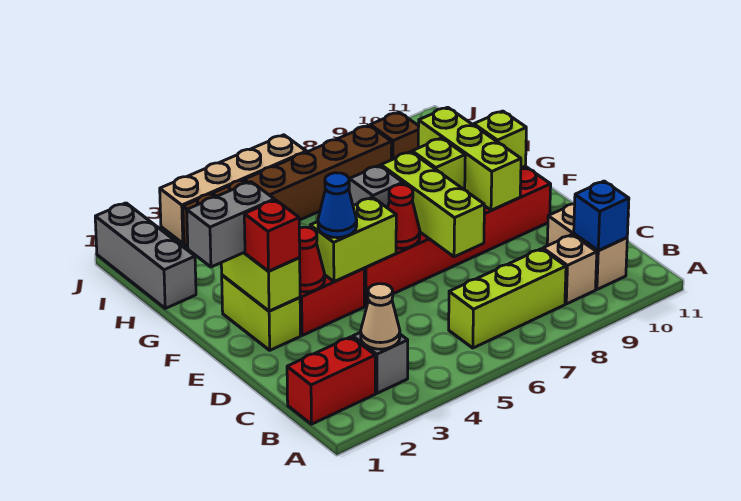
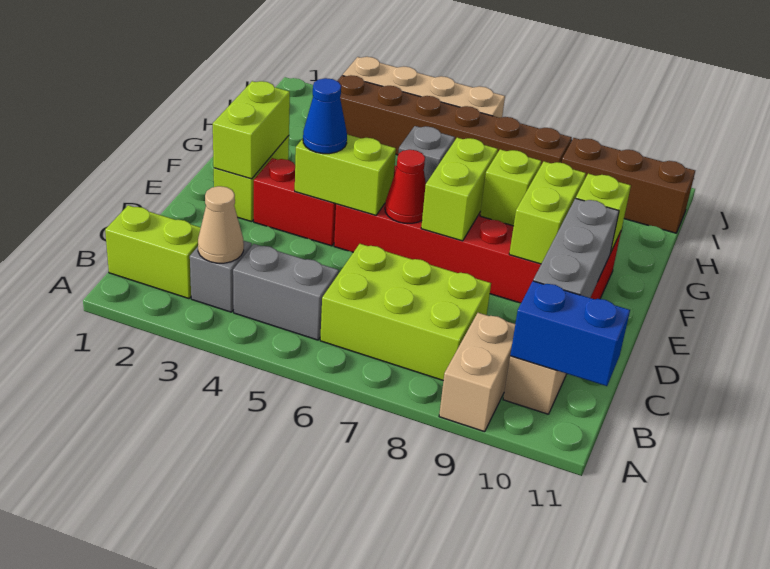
red brick B1:B2 level 1 -> lime brick B1:B2 level 1
lime brick B6:B8 level 1 -> lime brick B6:C8 level 1
tan brick B9 level 1 -> tan brick A9:B9 level 1
blue brick B10 level 2 -> blue brick B10:B11 level 2
lime brick D7:F7 level 2 -> lime brick E7:F7 level 2
red brick E2 level 3 -> none
red cone E3 level 2 -> none
lime brick E9:G9 level 2 -> lime brick E9:F9 level 2
grey brick F1:F2 level 3 -> grey brick B4:B5 level 1
grey brick H1:J1 level 1 -> grey brick C10:E10 level 2
brown brick I9 level 1 -> brown brick I9:I11 level 1

